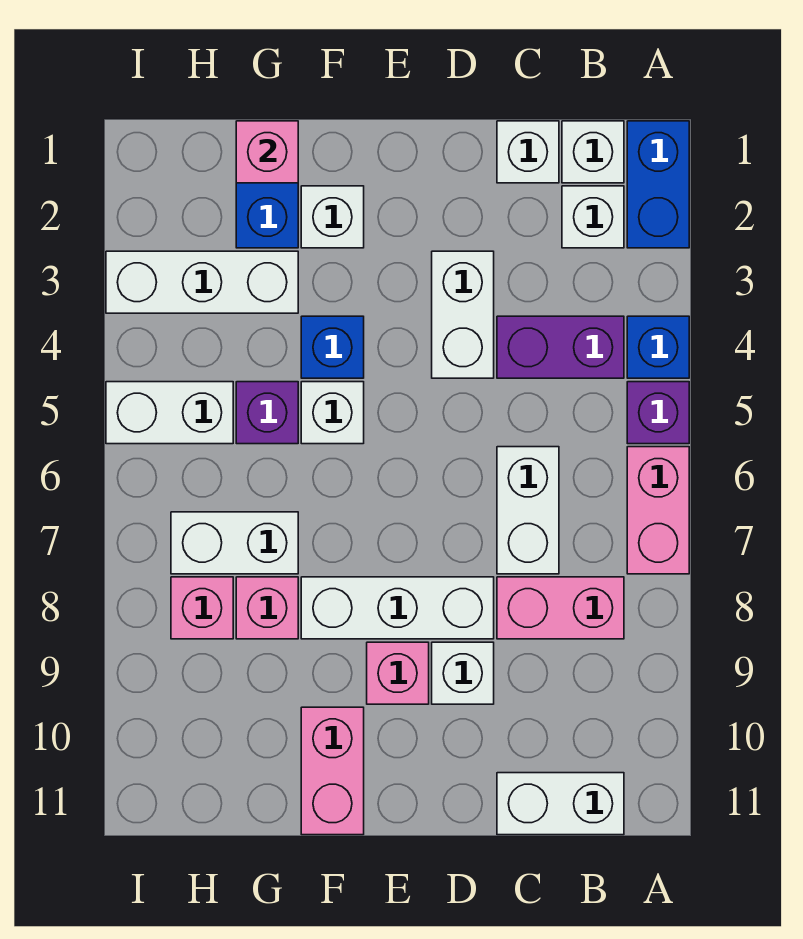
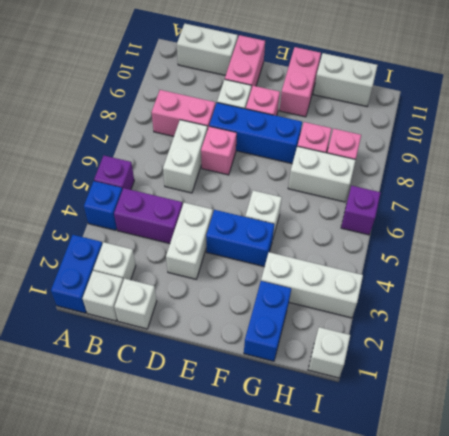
pink brick A6:A7 level 1 -> pink brick D10:D11 level 1
white brick D8:F8 level 1 -> blue brick D8:F8 level 1
white brick F2 level 1 -> white brick I1 level 1
blue brick F4 level 1 -> blue brick E4:F4 level 1
pink brick G1 level 2 -> pink brick D7 level 1
purple brick G5 level 1 -> purple brick I6 level 1
white brick H5:I5 level 1 -> white brick G11:H11 level 1

